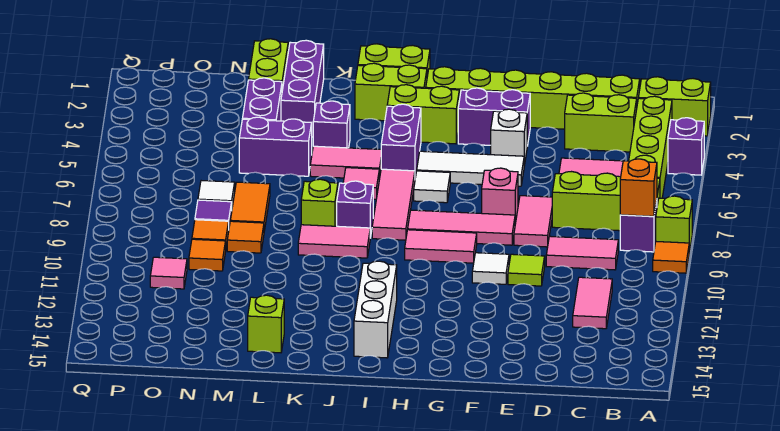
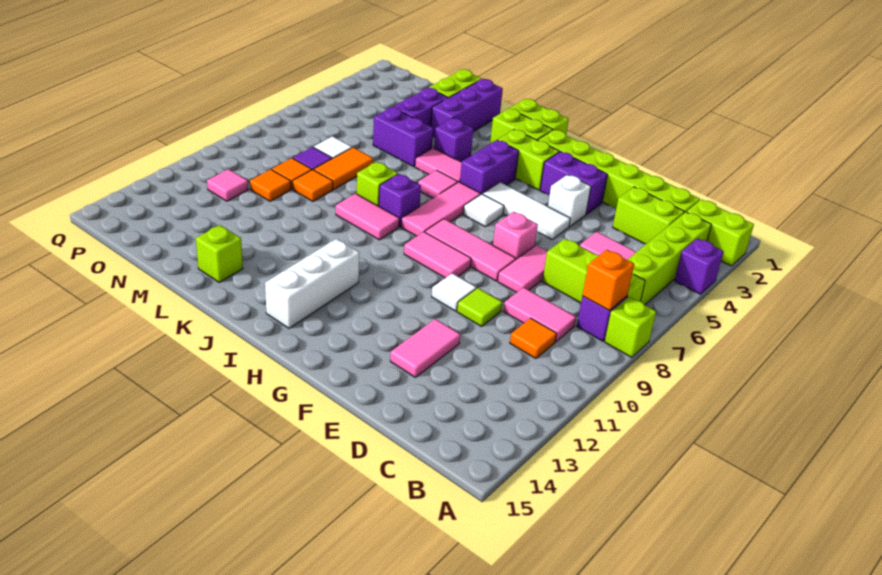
orange tile A9 level 1 -> orange tile C10 level 1
pink tile C11:C12 level 1 -> pink tile E12:E13 level 1

